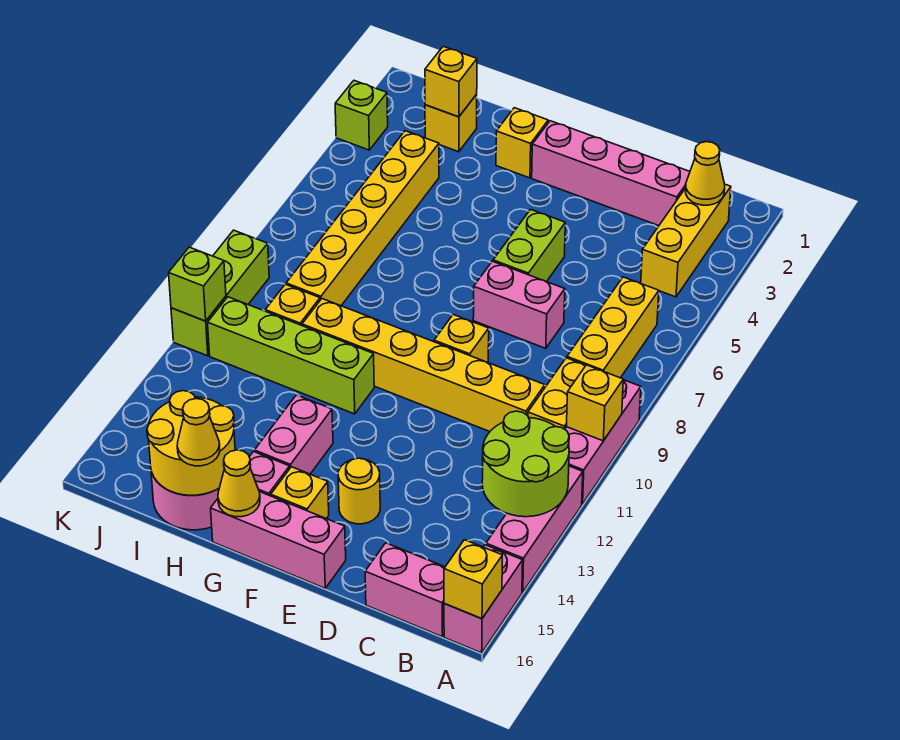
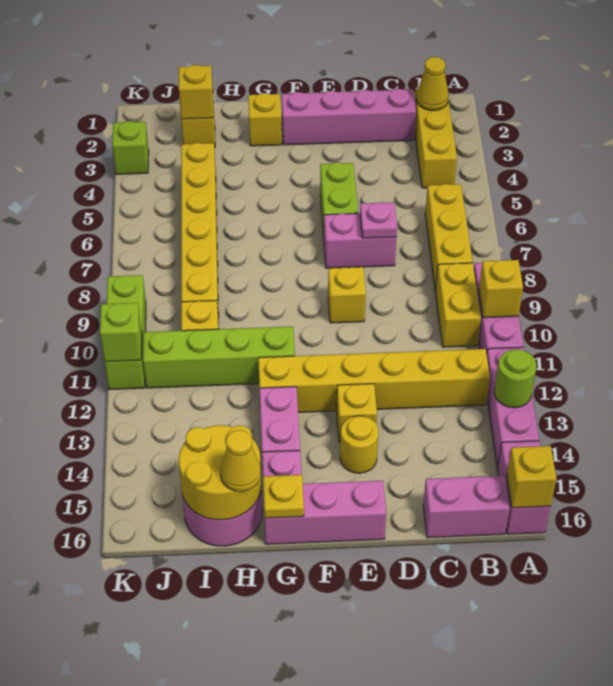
lime round brick A12:B13 level 2 -> lime round brick A13 level 2
yellow brick C10:H10 level 1 -> yellow brick B12:G12 level 1
none -> pink plate D7 level 2
yellow brick F15 level 1 -> yellow brick E13 level 1
yellow cone G16 level 2 -> yellow plate G16 level 2

